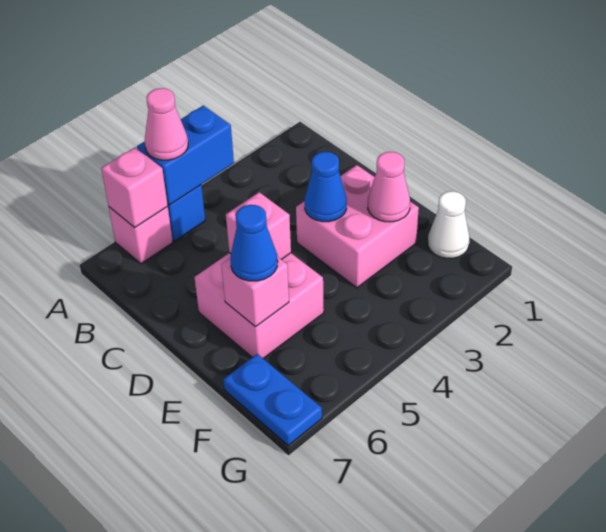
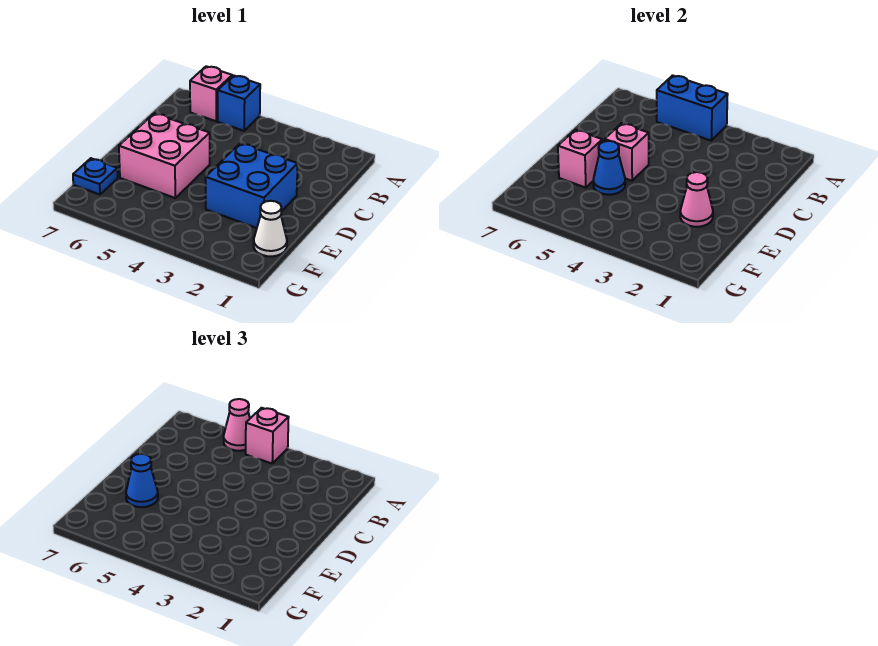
pink brick A6 level 2 -> pink brick A4 level 3
pink brick D2:E3 level 1 -> blue brick D2:E3 level 1
blue cone D3 level 2 -> blue cone E5 level 2
blue plate F7:G7 level 1 -> blue plate F7 level 1

